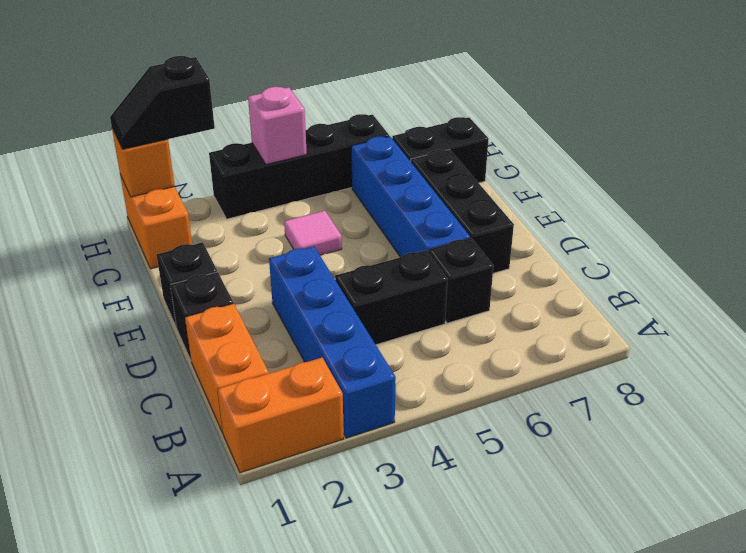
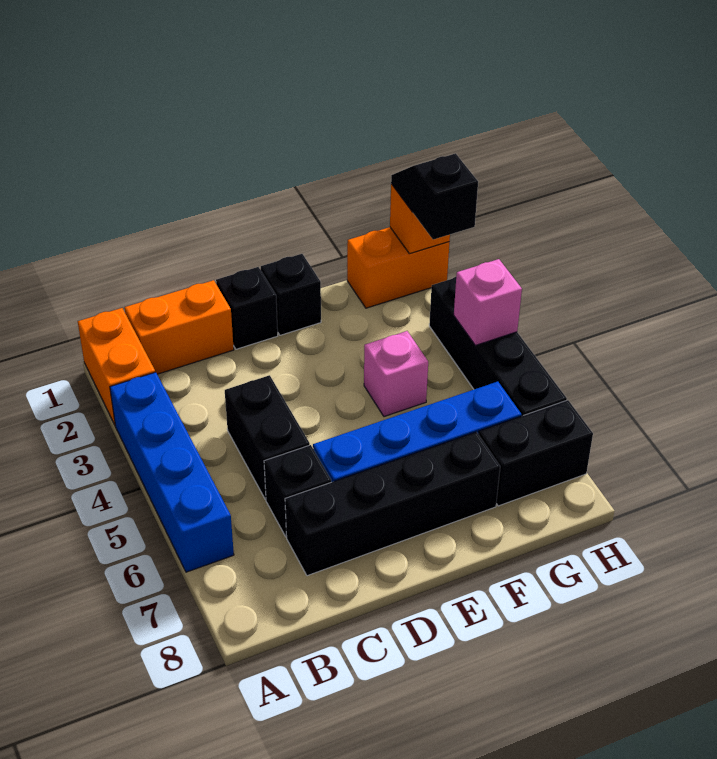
blue brick A3:D3 level 1 -> blue brick A3:A6 level 1
black brick D7:F7 level 1 -> black brick C7:F7 level 1
pink tile F4 level 1 -> pink brick F4 level 1
black brick G7:G8 level 1 -> black brick G7:H7 level 1

